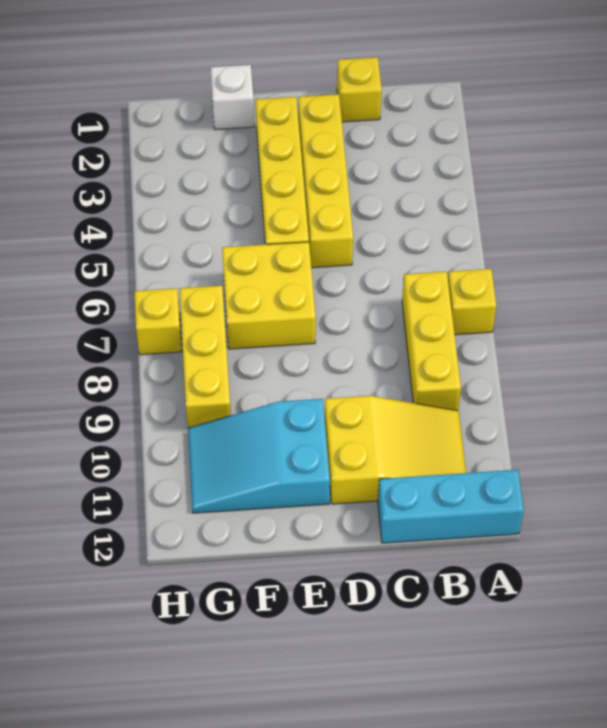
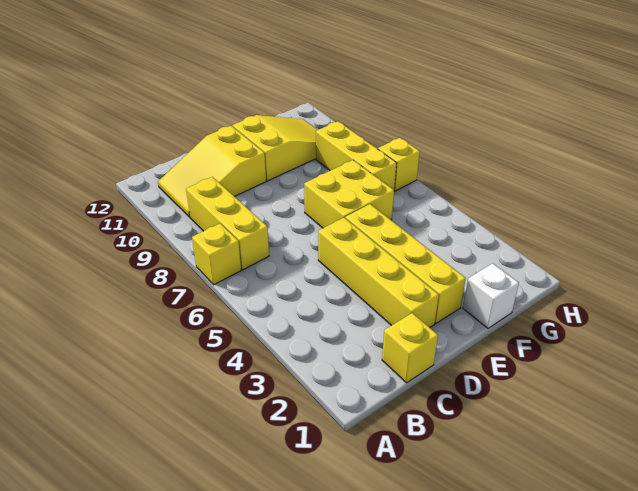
cyan brick A12:C12 level 1 -> none
cyan slope E10:G11 level 1 top E -> yellow slope E10:G11 level 1 top E

